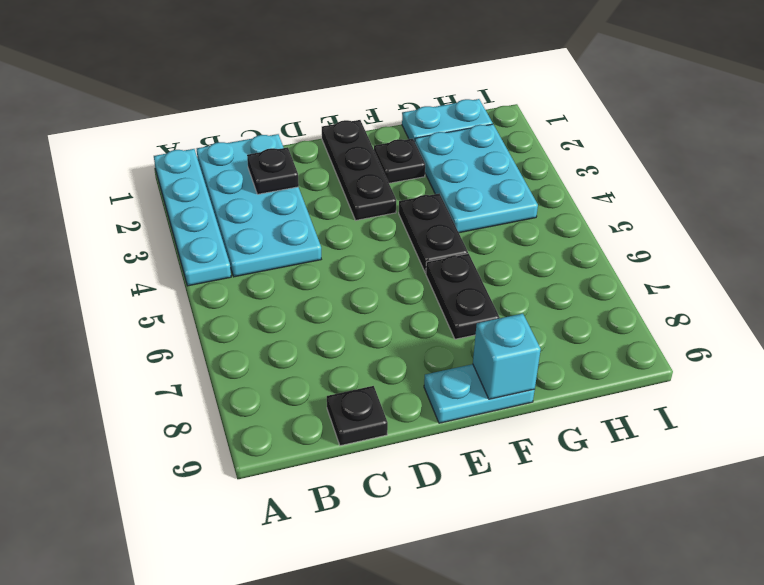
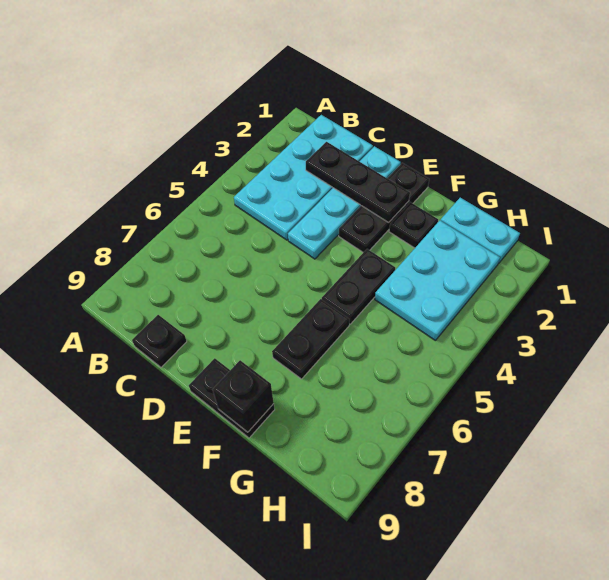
cyan plate A1:A4 level 1 -> cyan plate D1:D4 level 1
black plate C2 level 2 -> black plate C2:E2 level 2
cyan plate E9:F9 level 1 -> black plate E9:F9 level 1
cyan brick F9 level 2 -> black brick F9 level 2

